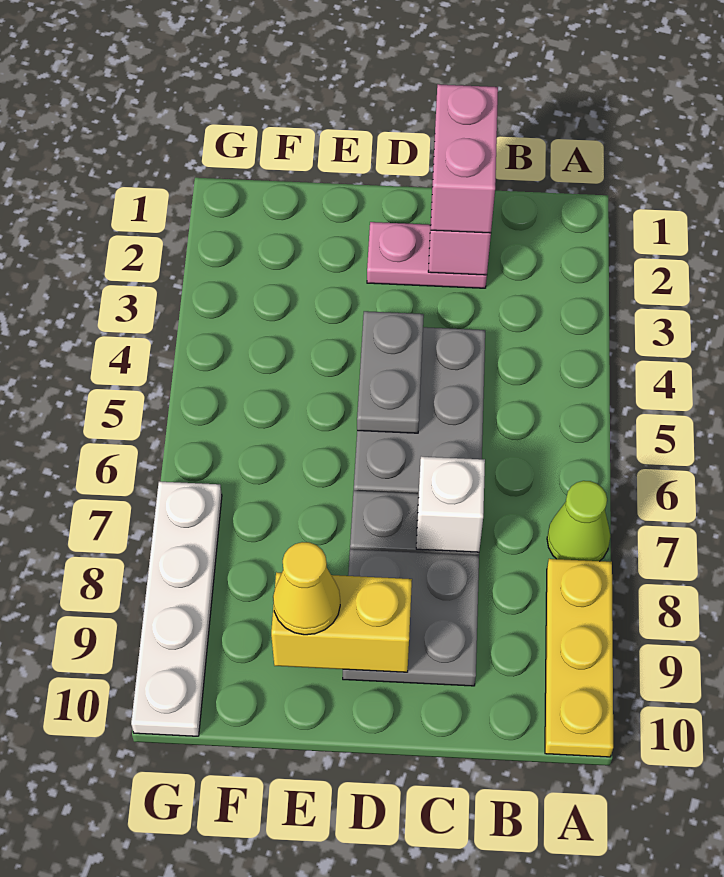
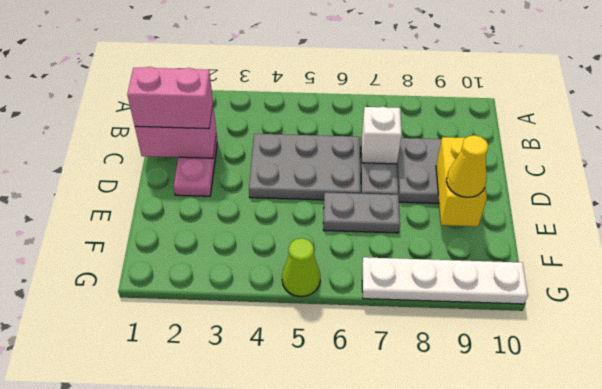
lime cone A7 level 1 -> lime cone G5 level 1
yellow plate A8:A10 level 1 -> none
grey plate D4:D5 level 2 -> grey plate E6:E7 level 1

